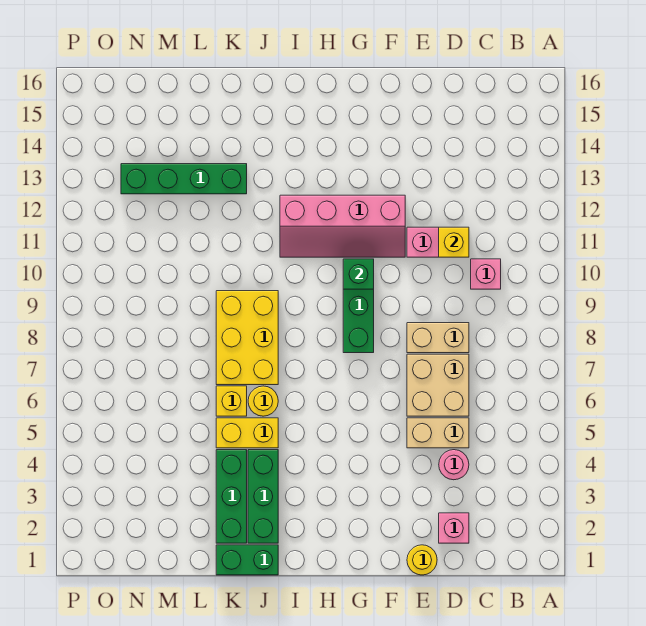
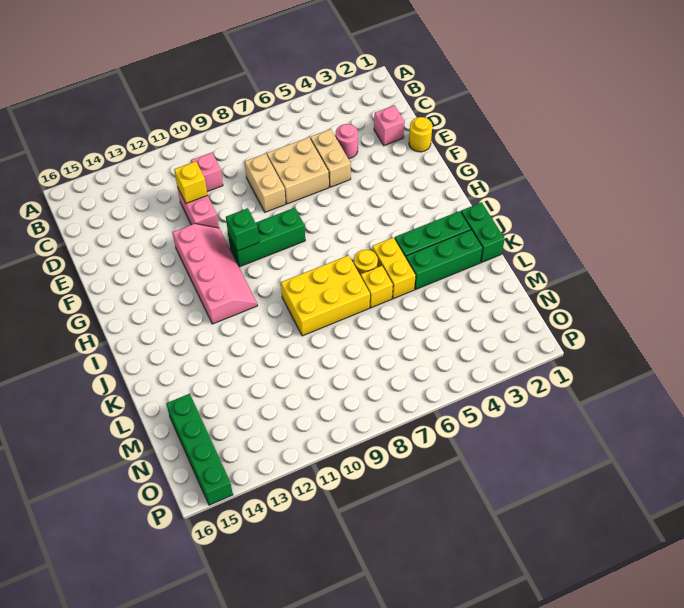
green brick K13:N13 level 1 -> green brick M15:P15 level 1

